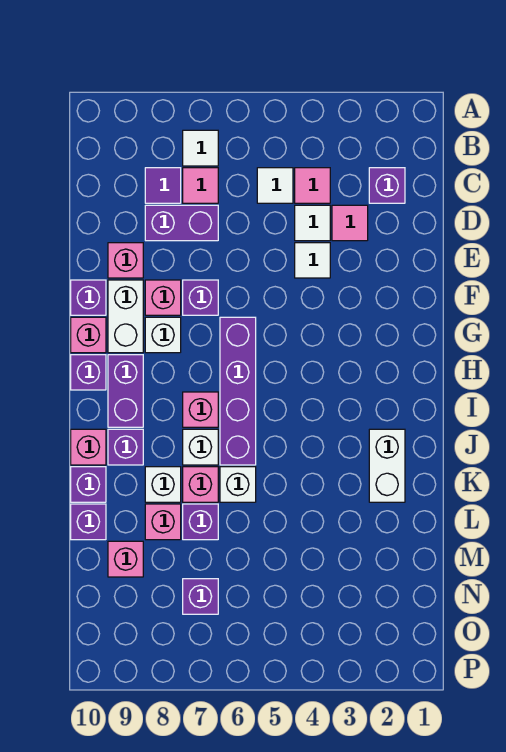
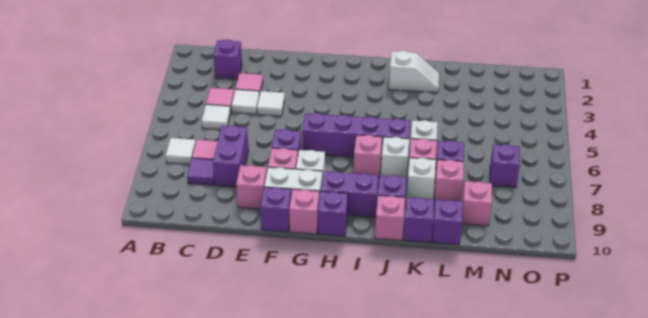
white brick J2:K2 level 1 -> white slope J2:K2 level 1 top J

